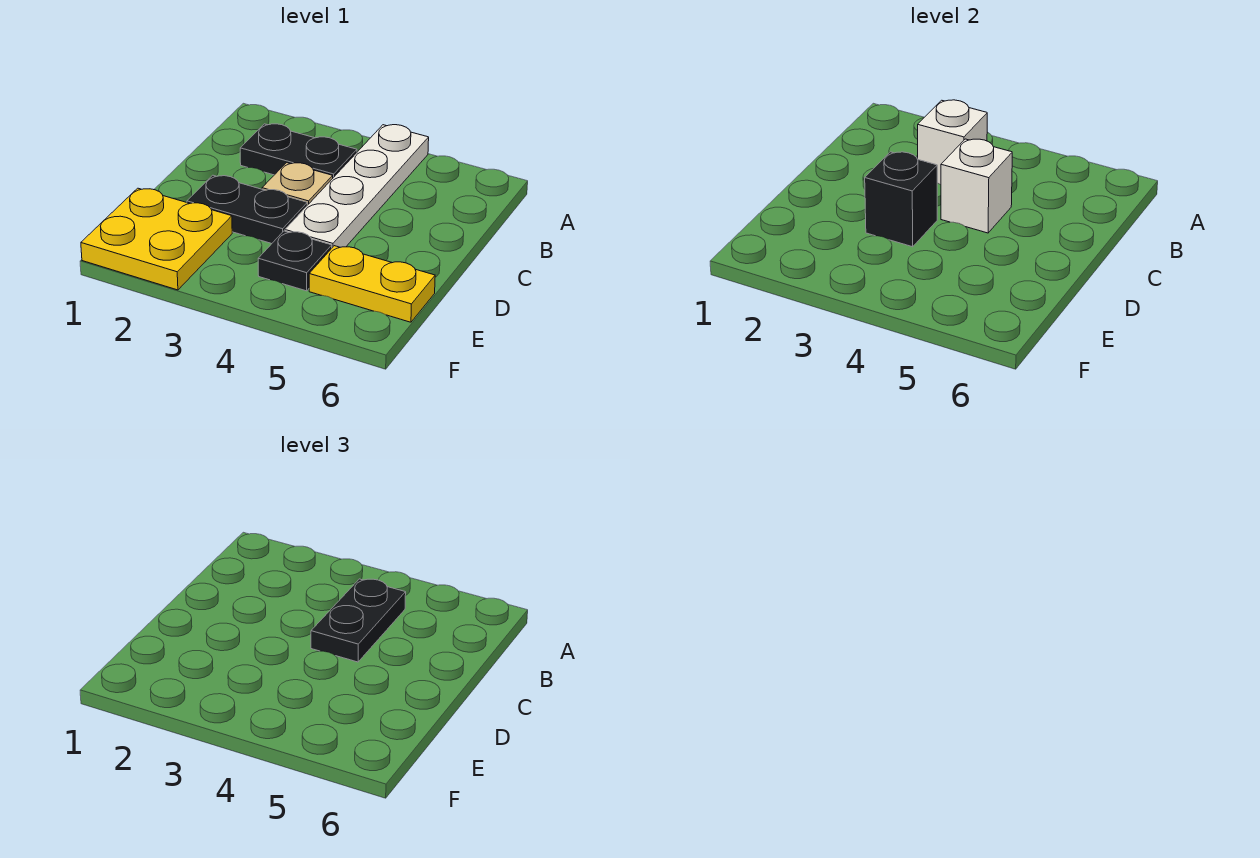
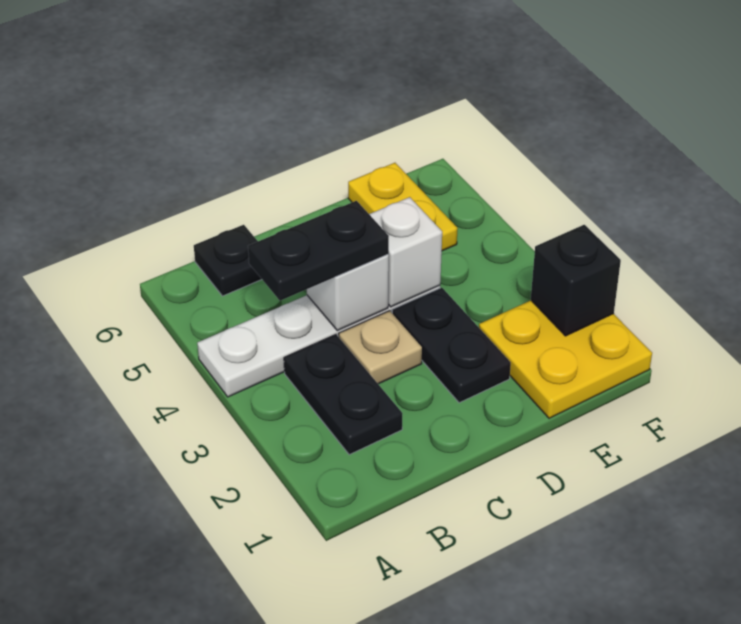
white brick B3 level 2 -> white brick D4 level 2
black brick D3 level 2 -> black brick F2 level 2
black plate E4 level 1 -> black plate B6 level 1

